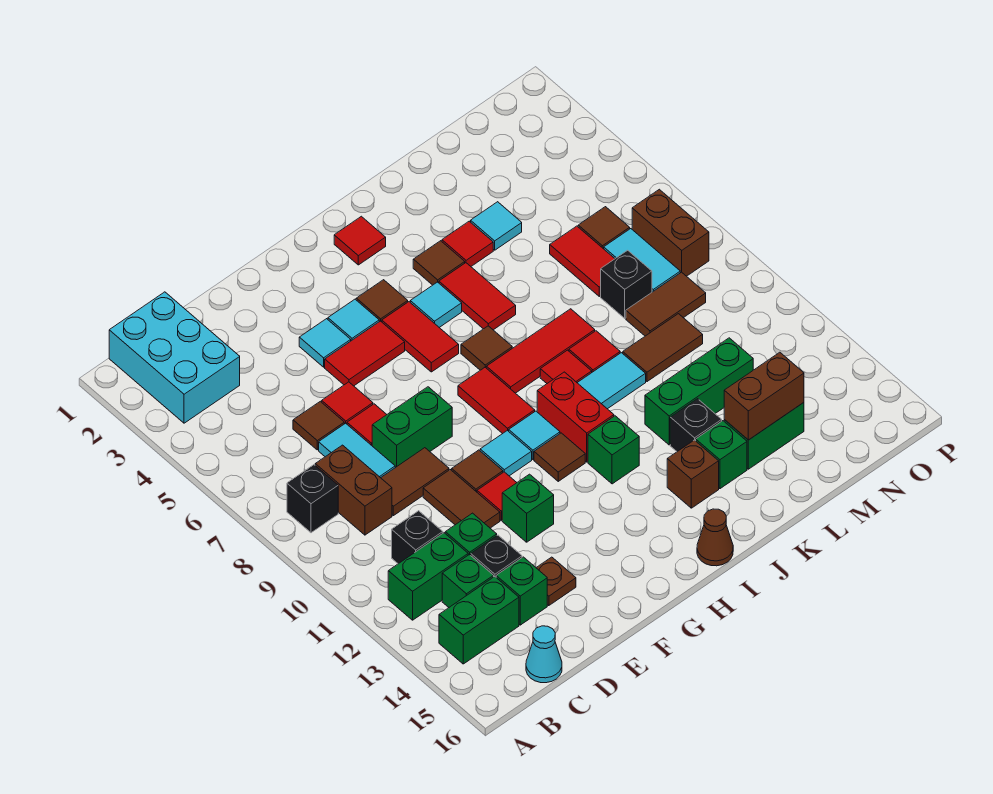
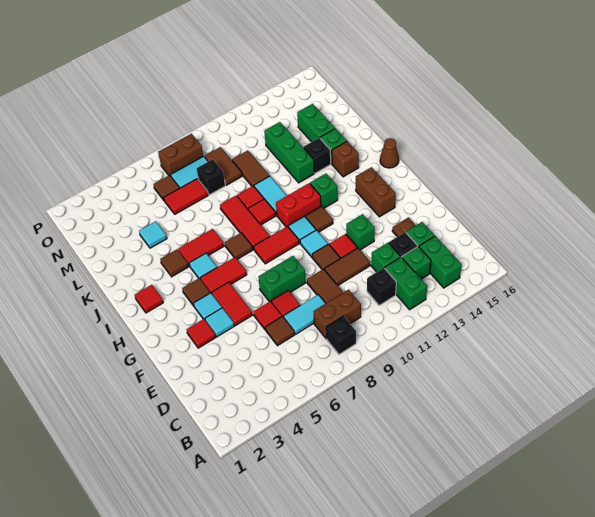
cyan brick B1:C3 level 1 -> none
cyan cone C16 level 1 -> none
green brick E8:F8 level 1 -> green brick F7:F8 level 1
red tile K4 level 1 -> red tile F3 level 1
brown brick L14:M14 level 2 -> brown brick G14:H14 level 1

